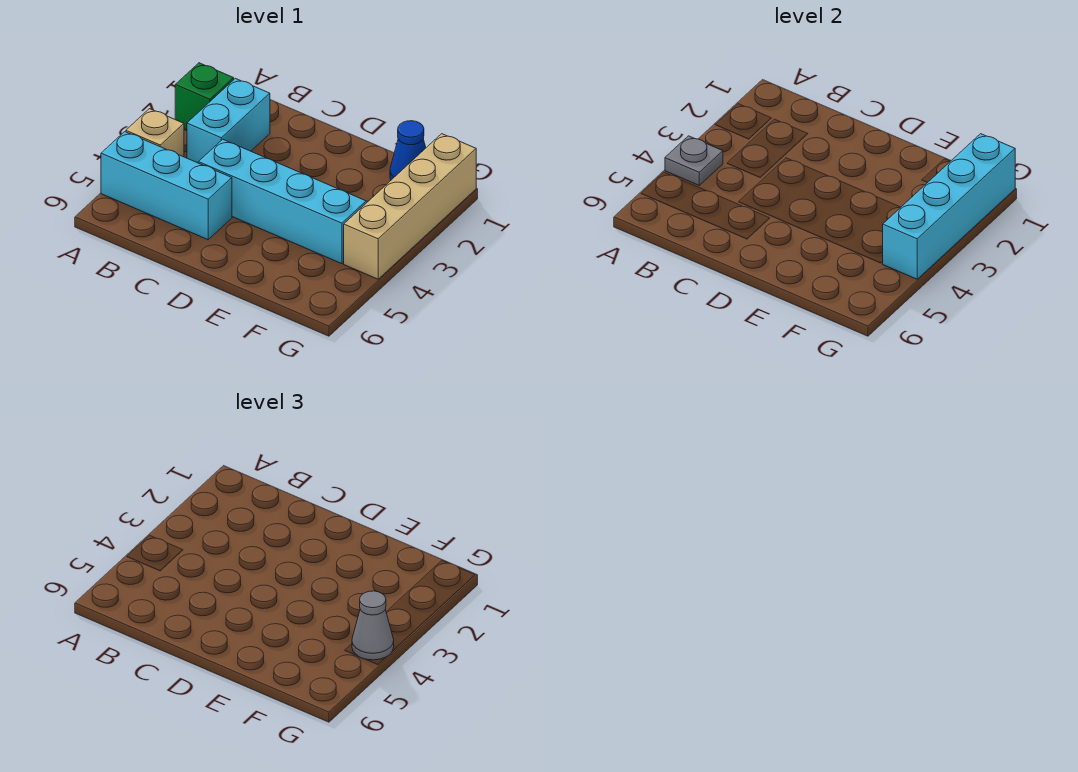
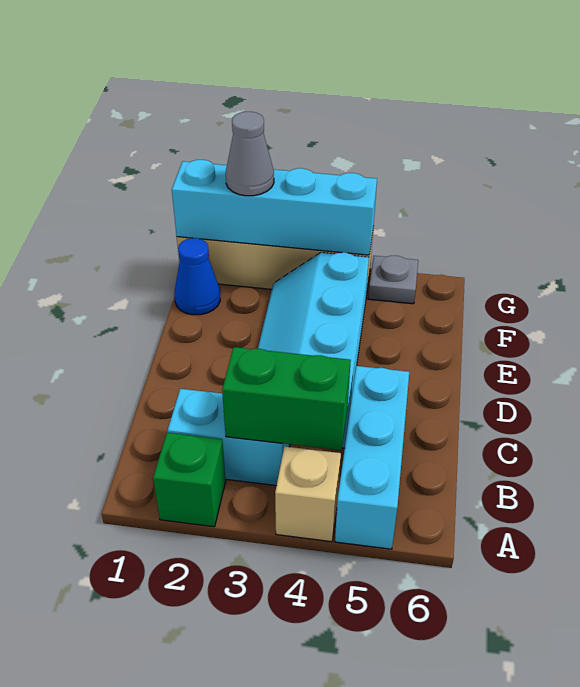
grey plate A4 level 2 -> grey plate G5 level 1
none -> green brick B3:B4 level 2
grey cone G4 level 3 -> grey cone G2 level 3

